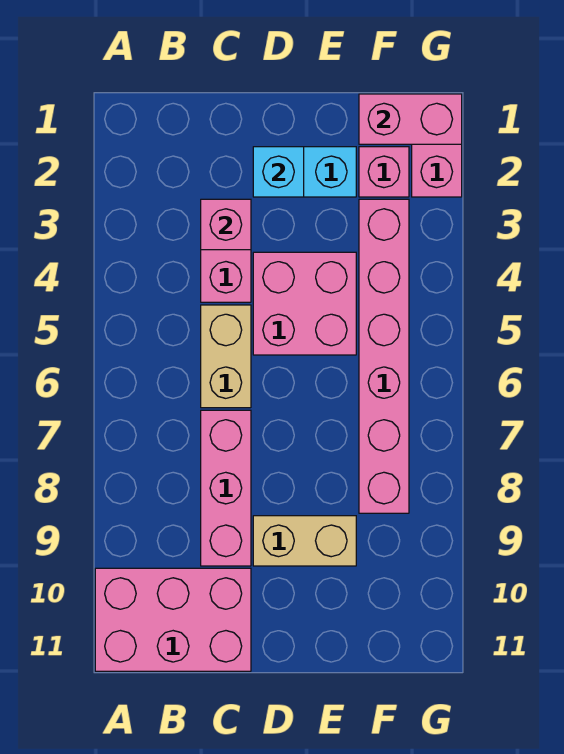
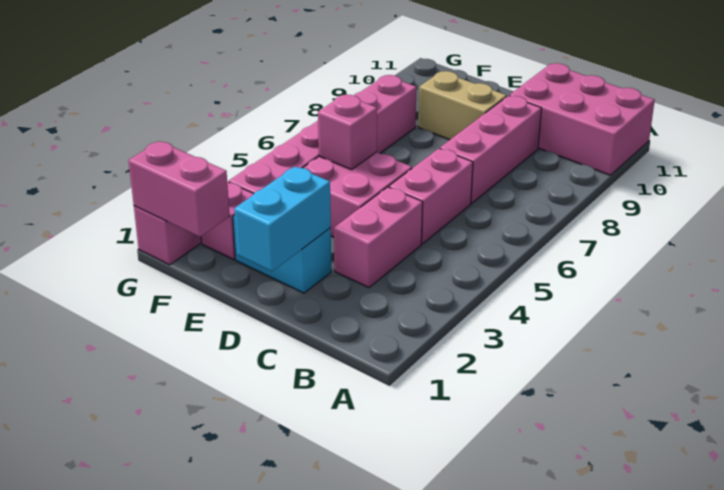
pink brick C3 level 2 -> pink brick E5 level 2
tan brick C5:C6 level 1 -> pink brick C5:C6 level 1
cyan brick D2 level 2 -> cyan brick D1:D2 level 2

